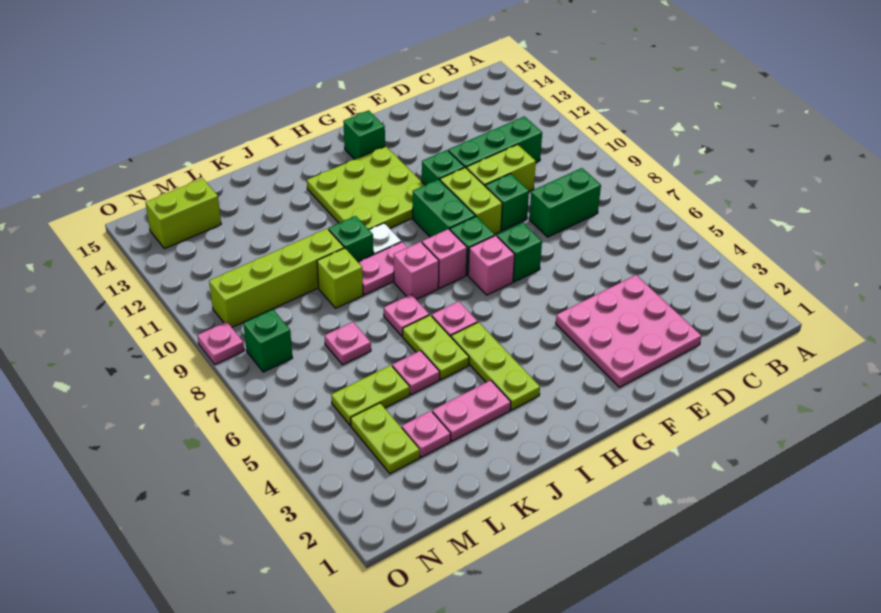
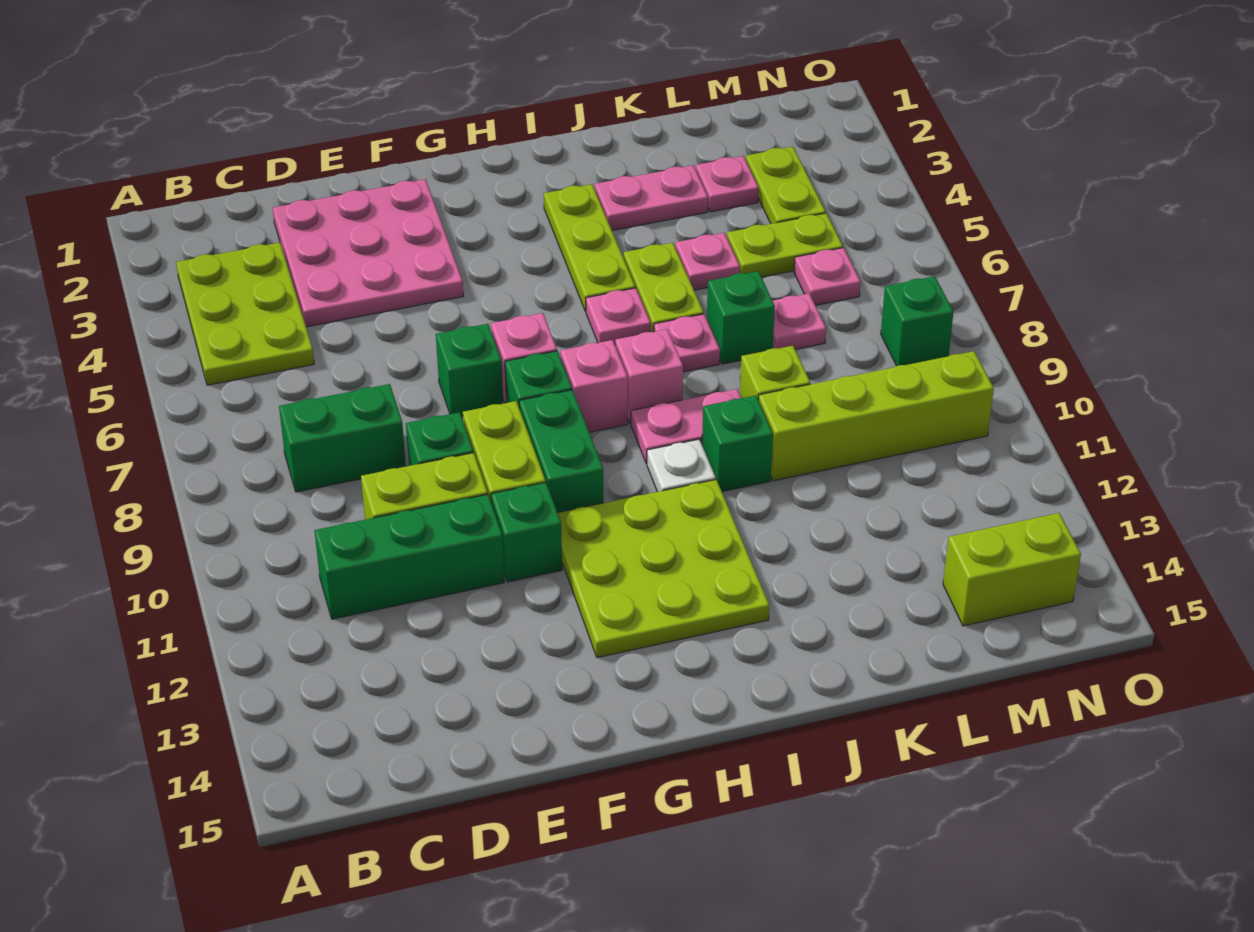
none -> lime plate B3:C5 level 1
green brick G14 level 1 -> green brick K7 level 1
pink plate O9 level 1 -> pink plate M6 level 1

